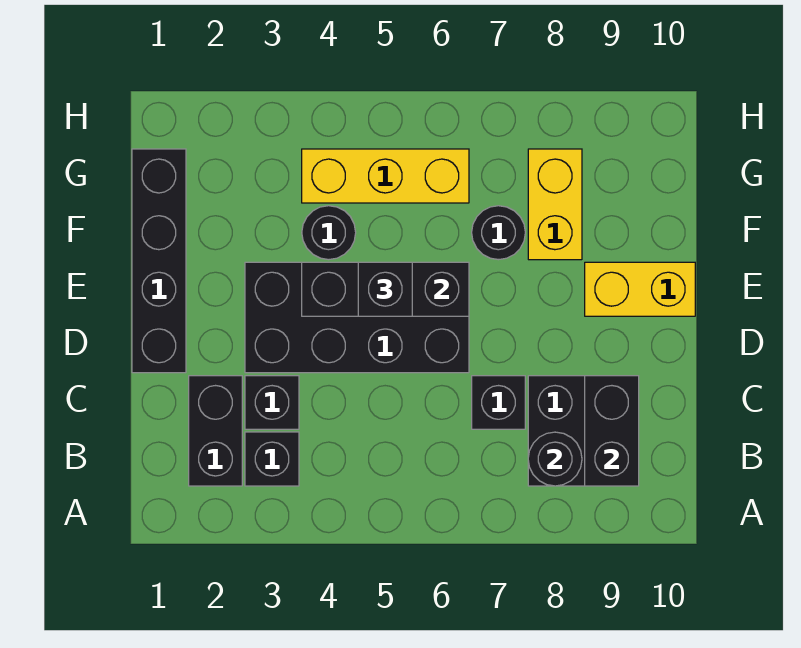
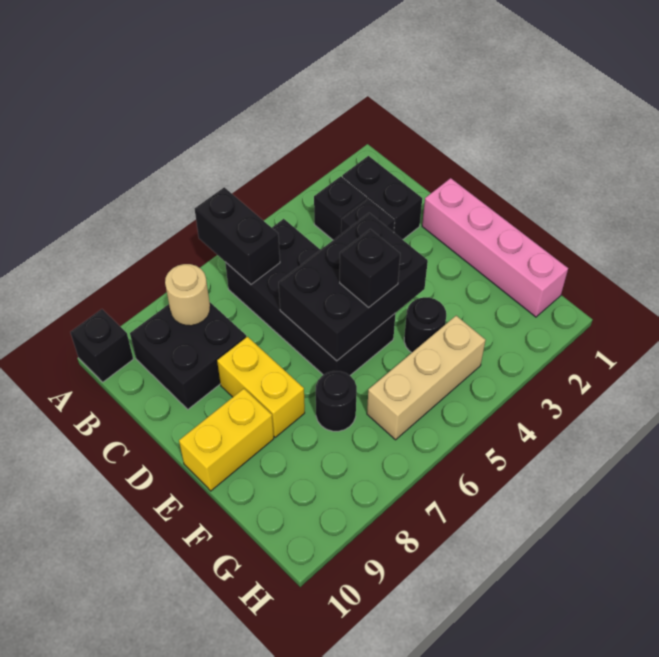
black round brick B8 level 2 -> tan round brick B8 level 2
black brick B9:C9 level 2 -> black brick A6:B6 level 2
black brick C7 level 1 -> black brick A10 level 1
black brick D1:G1 level 1 -> pink brick D1:G1 level 1
black brick D3:E6 level 1 -> black brick B5:E6 level 1
black brick E4:E6 level 2 -> black brick D4:E6 level 2
yellow brick F8:G8 level 1 -> yellow brick D8:E8 level 1
yellow brick G4:G6 level 1 -> tan brick G4:G6 level 1

